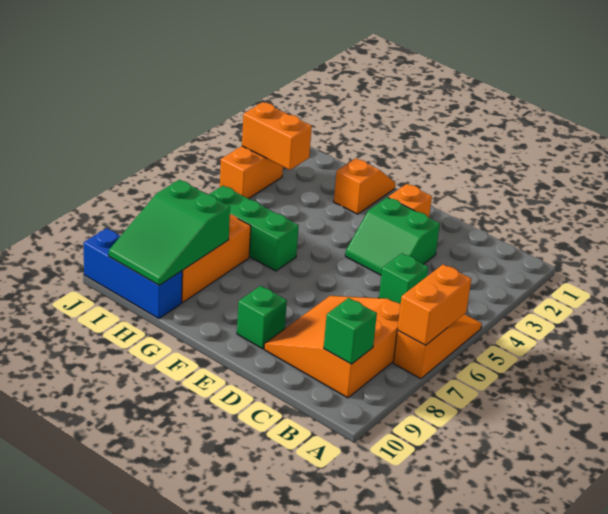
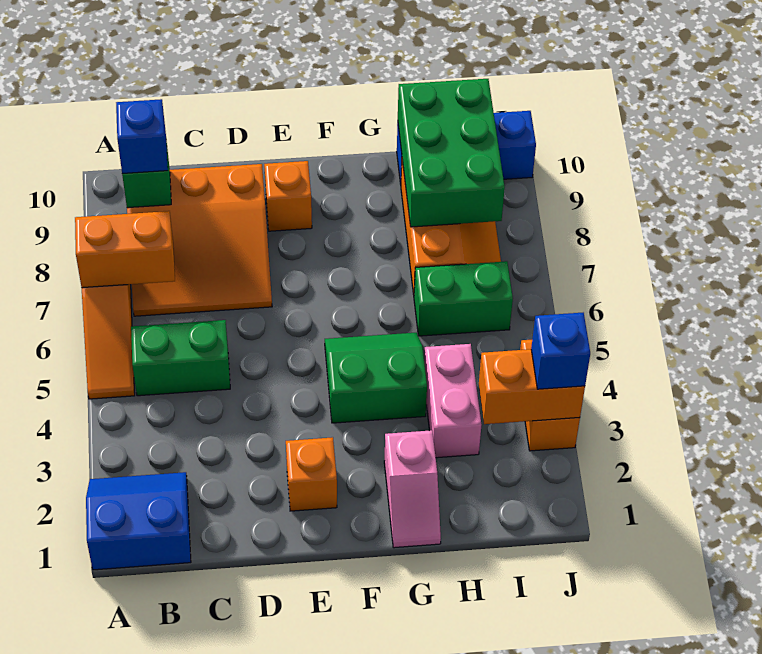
none -> blue slope A1:B2 level 1 top 1
orange brick A6:A7 level 2 -> orange brick A7:B7 level 2
orange slope B7:D9 level 1 top B -> orange slope B7:D9 level 1 top 9
none -> blue brick B9 level 3
green brick C5 level 1 -> green brick B5:C5 level 1
green slope D3:E4 level 1 top 3 -> green slope F4:G5 level 1 top 4
green brick E9 level 1 -> orange brick E9 level 1
orange slope G1:G2 level 1 top 2 -> pink slope G1:G2 level 1 top 2
green brick G6:I6 level 1 -> green brick H6:I6 level 1
none -> pink brick H3:H4 level 1
green slope H8:I10 level 2 top 8 -> green brick H8:I10 level 2
none -> blue brick J3 level 3

